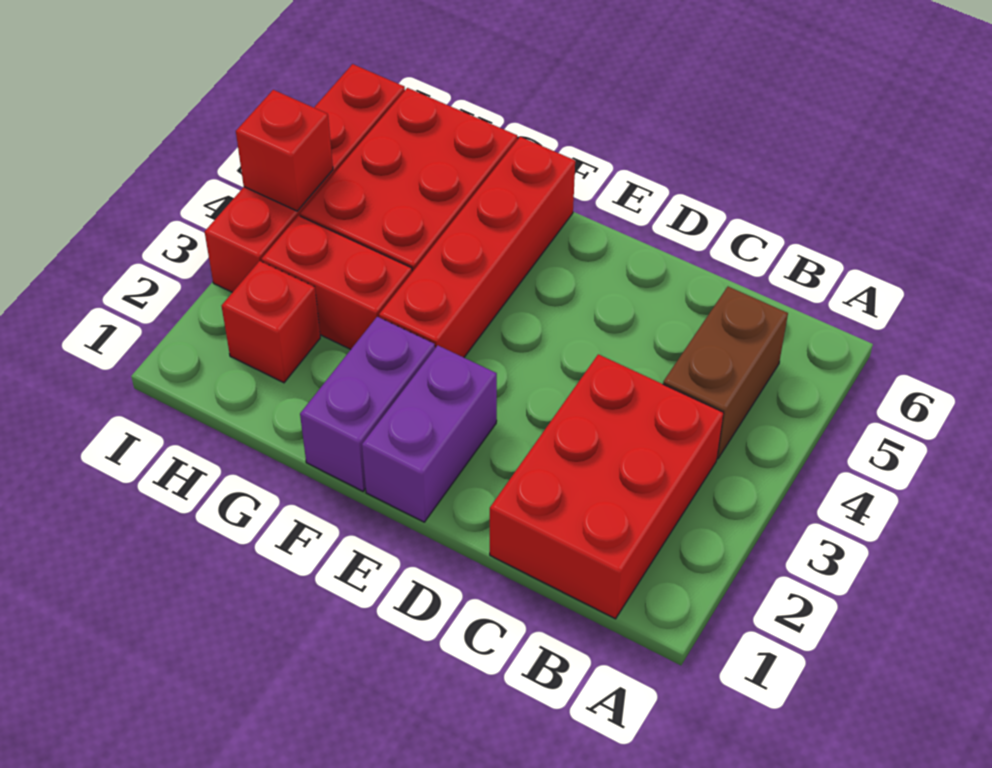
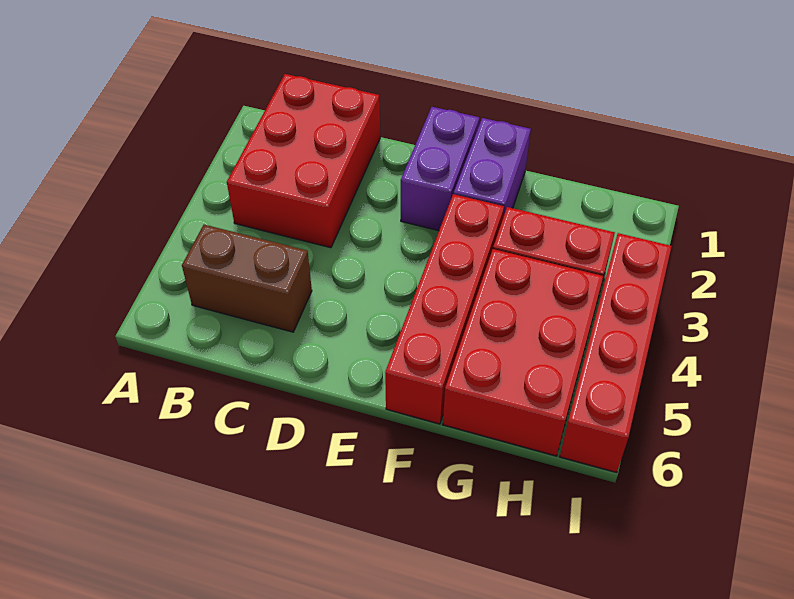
brown brick B4:B5 level 1 -> brown brick B5:C5 level 1
red brick H2 level 1 -> none
red brick I4 level 2 -> none

